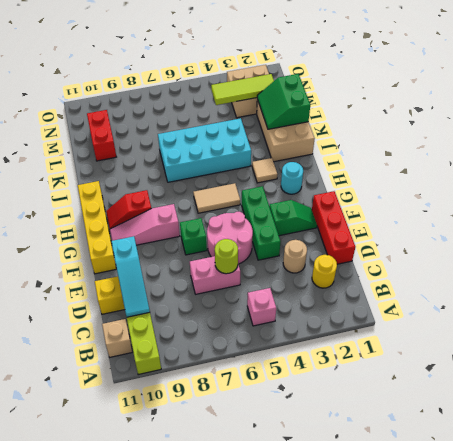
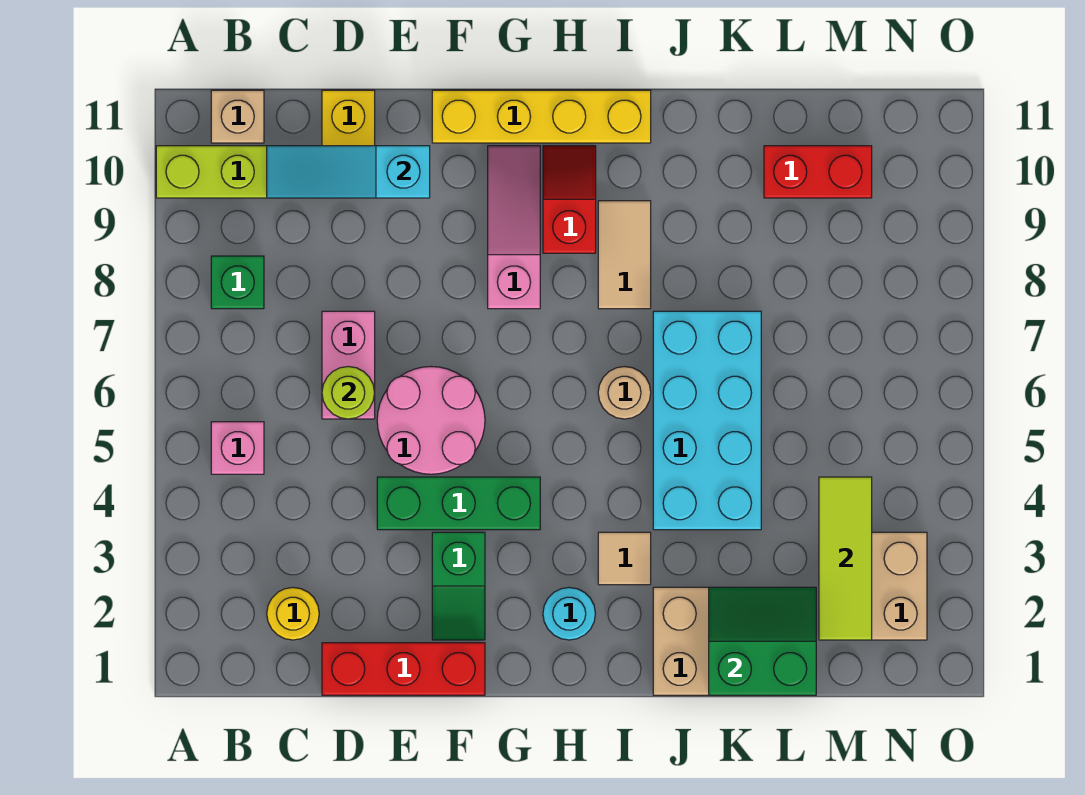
tan round brick D3 level 1 -> tan round brick I6 level 1
green brick F7 level 1 -> green brick B8 level 1
tan tile H5:H6 level 1 -> tan tile I8:I9 level 1

